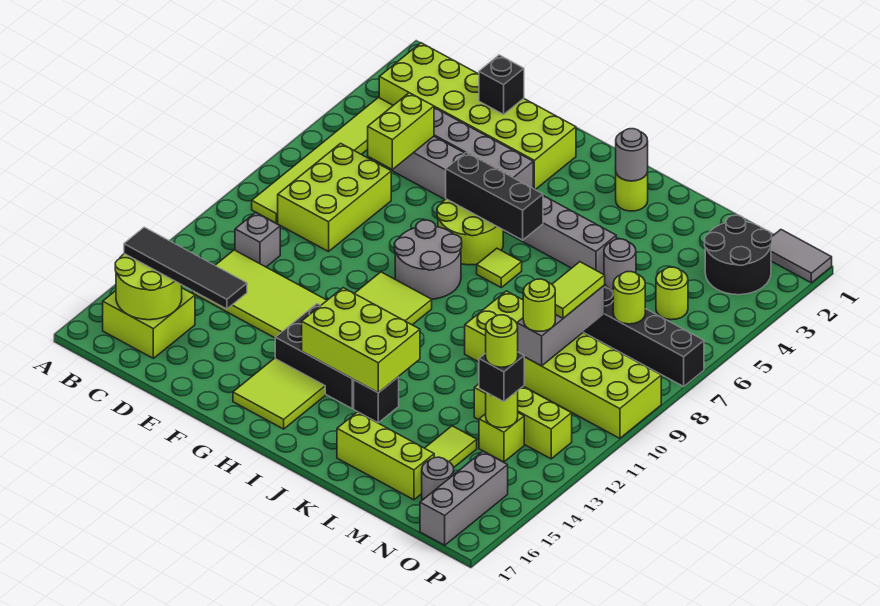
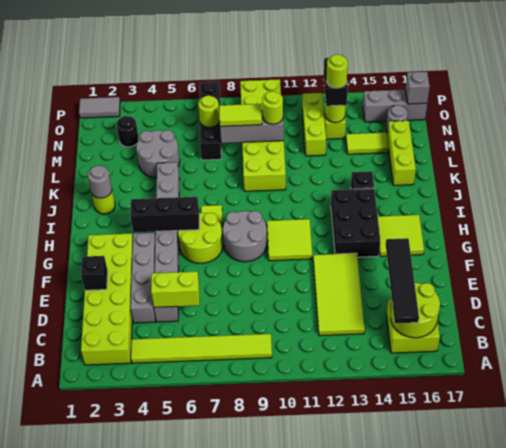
lime brick C7:D9 level 1 -> none
grey brick C11 level 1 -> grey brick O17 level 2
black brick G6:I6 level 2 -> black brick H4:H6 level 2
lime brick H13:J14 level 2 -> none
grey round brick L5 level 1 -> grey round brick L4:M5 level 1
black round brick N2:O3 level 1 -> black round brick N3 level 1
lime round brick N5 level 1 -> none
black brick N13 level 3 -> black brick N13:O13 level 3
grey tile O1:P1 level 1 -> grey tile P1:P2 level 1

